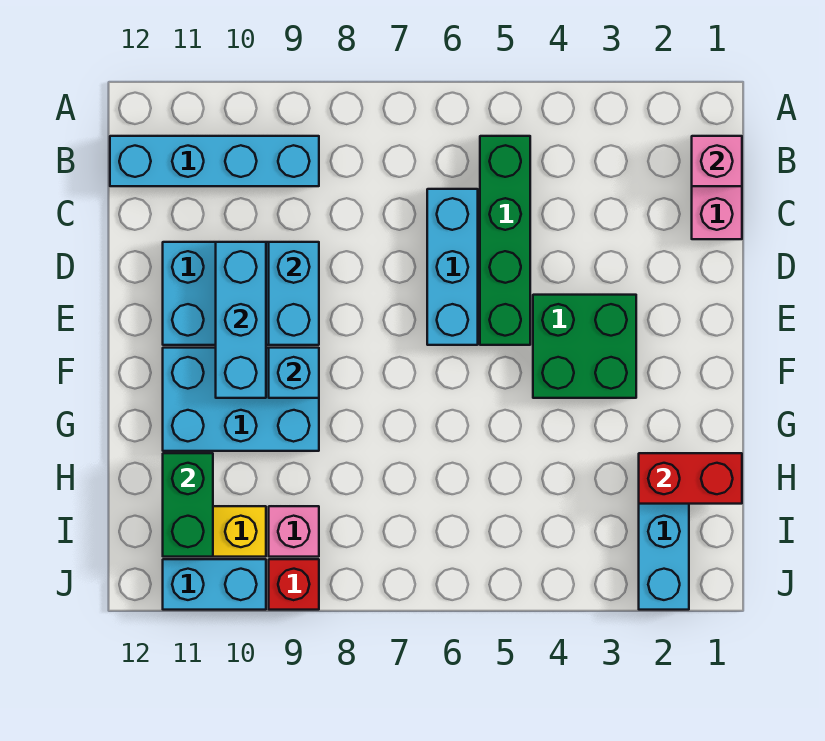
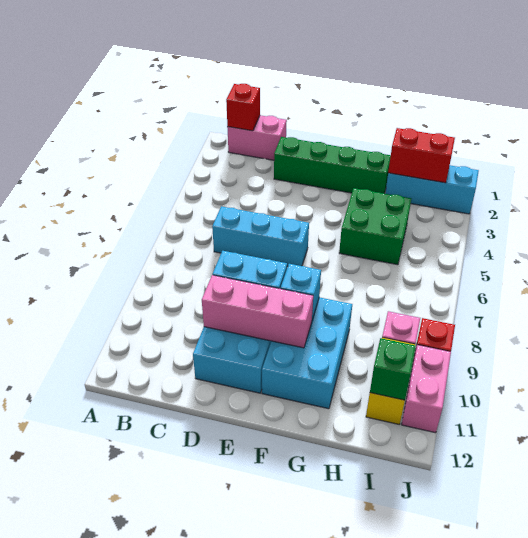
pink brick B1 level 2 -> red brick B1 level 2
green brick B5:E5 level 1 -> green brick D2:G2 level 1
cyan brick B9:B12 level 1 -> none
cyan brick D10:F10 level 2 -> pink brick D10:F10 level 2
green brick E3:F4 level 1 -> green brick G4:H5 level 1
red brick H1:H2 level 2 -> red brick H2:I2 level 2
green brick H11:I11 level 2 -> green brick I11 level 2
cyan brick J10:J11 level 1 -> pink brick J10:J11 level 1

